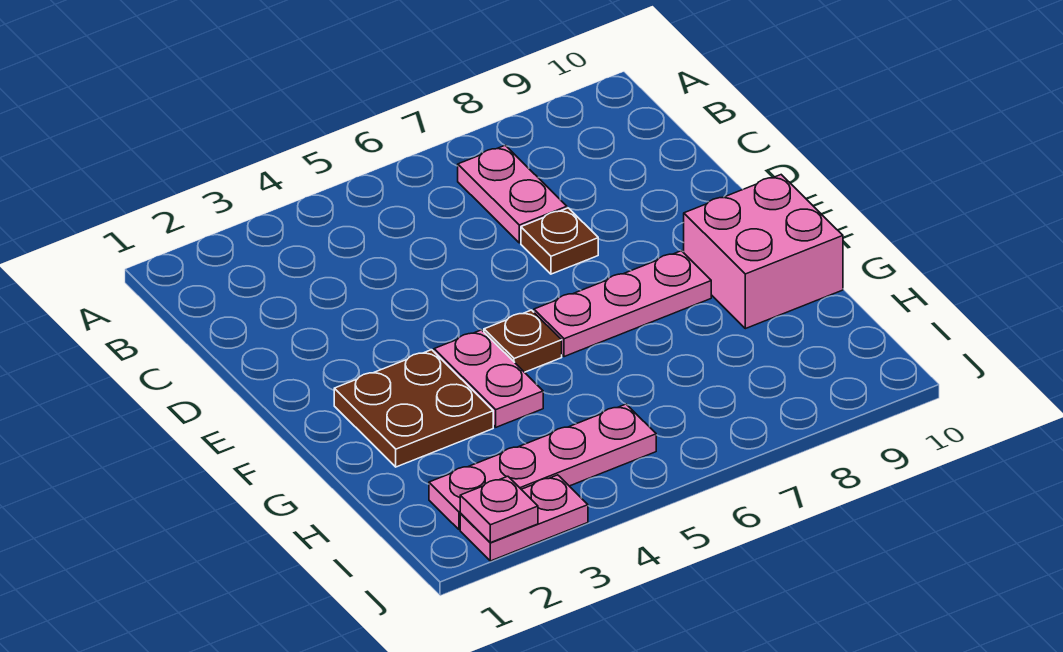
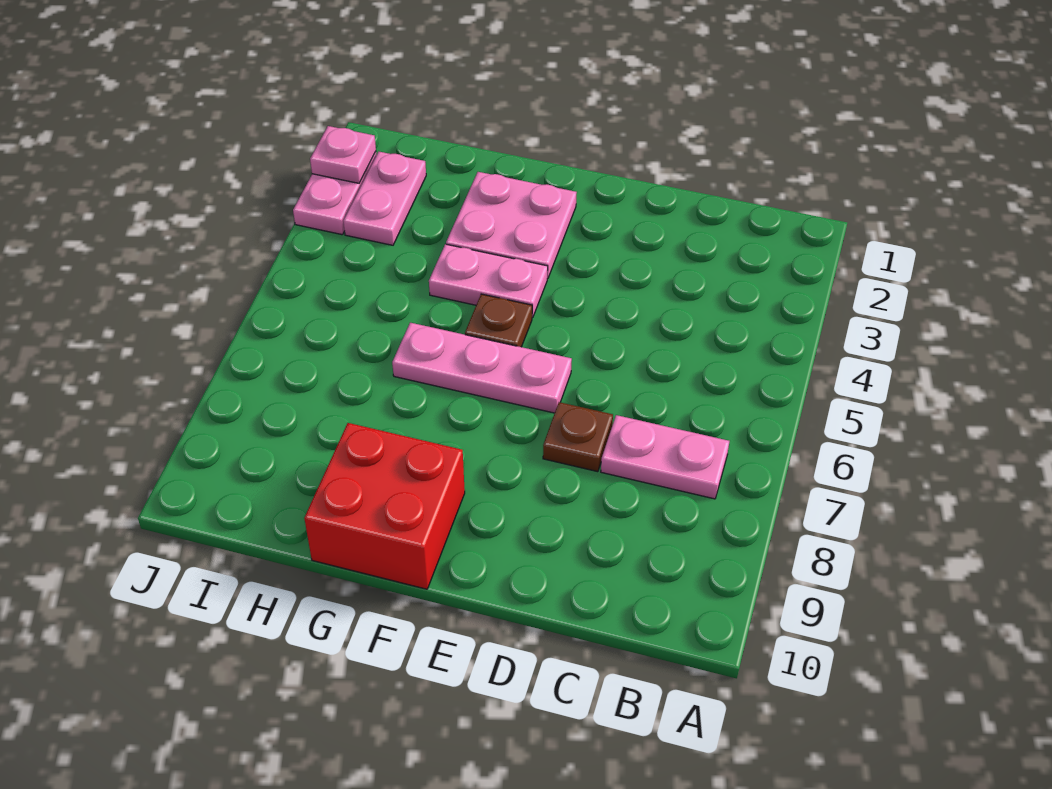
brown plate F2:G3 level 1 -> pink plate F2:G3 level 1
pink plate F6:F8 level 1 -> pink plate E6:G6 level 1
pink brick F9:G10 level 1 -> red brick F9:G10 level 1
pink plate I2:I5 level 1 -> pink plate I2:I3 level 1

